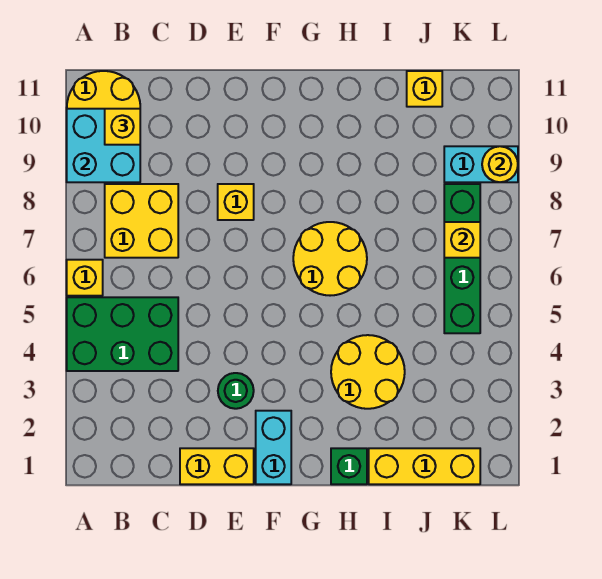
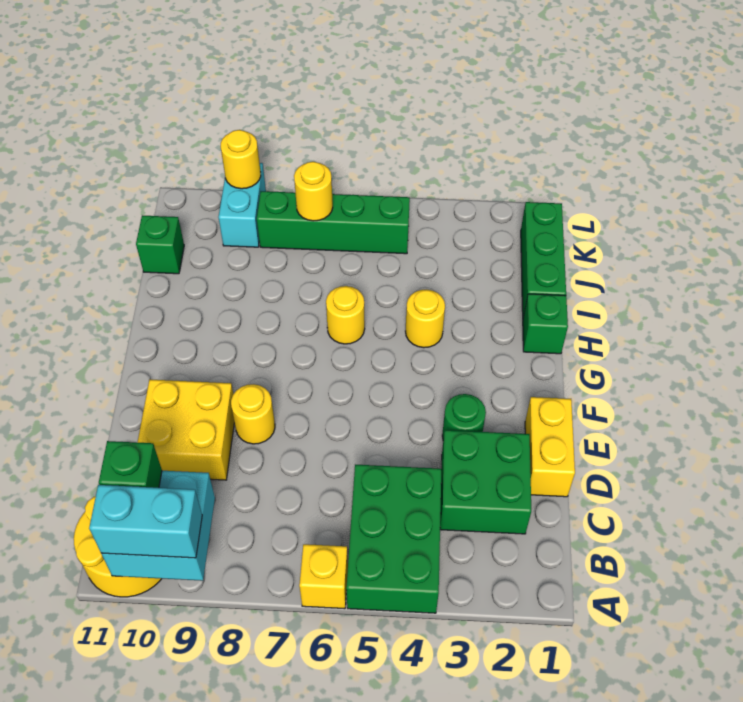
yellow brick B7:C8 level 1 -> yellow brick D9:E10 level 1
yellow brick B10 level 3 -> green brick B10 level 3
none -> green brick C2:D3 level 1
yellow brick E8 level 1 -> yellow round brick E8 level 1
cyan brick F1:F2 level 1 -> cyan brick A9:A10 level 3
yellow round brick G6:H7 level 1 -> yellow round brick H6 level 1
yellow round brick H3:I4 level 1 -> yellow round brick H4 level 1
yellow brick I1:K1 level 1 -> green brick I1:K1 level 1
yellow brick J11 level 1 -> green brick J11 level 1
yellow brick K7 level 2 -> yellow round brick K7 level 2

